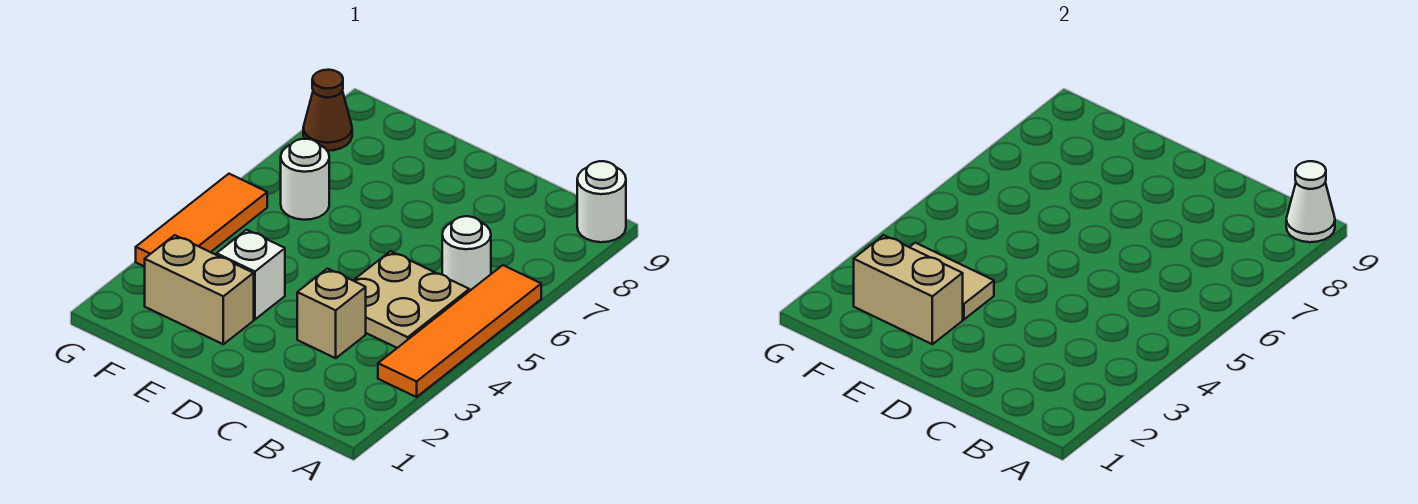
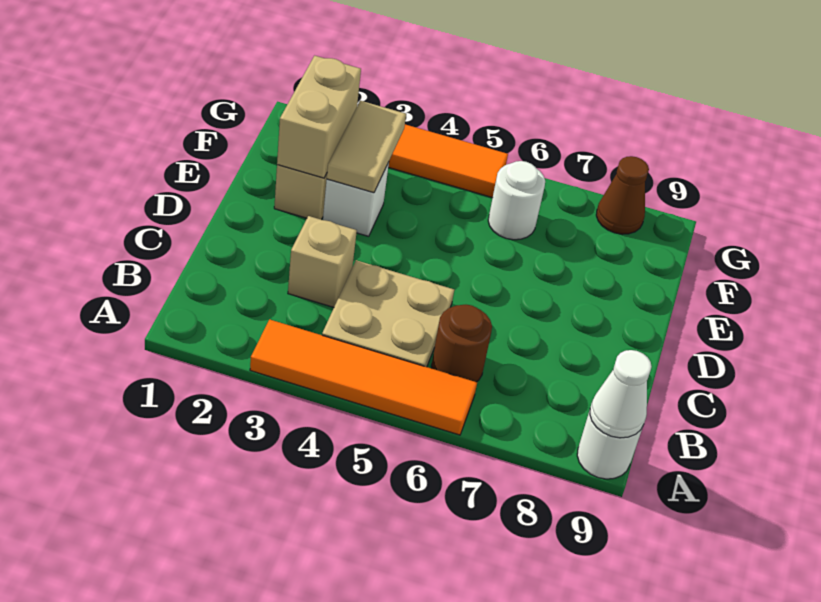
white round brick B6 level 1 -> brown round brick B6 level 1

